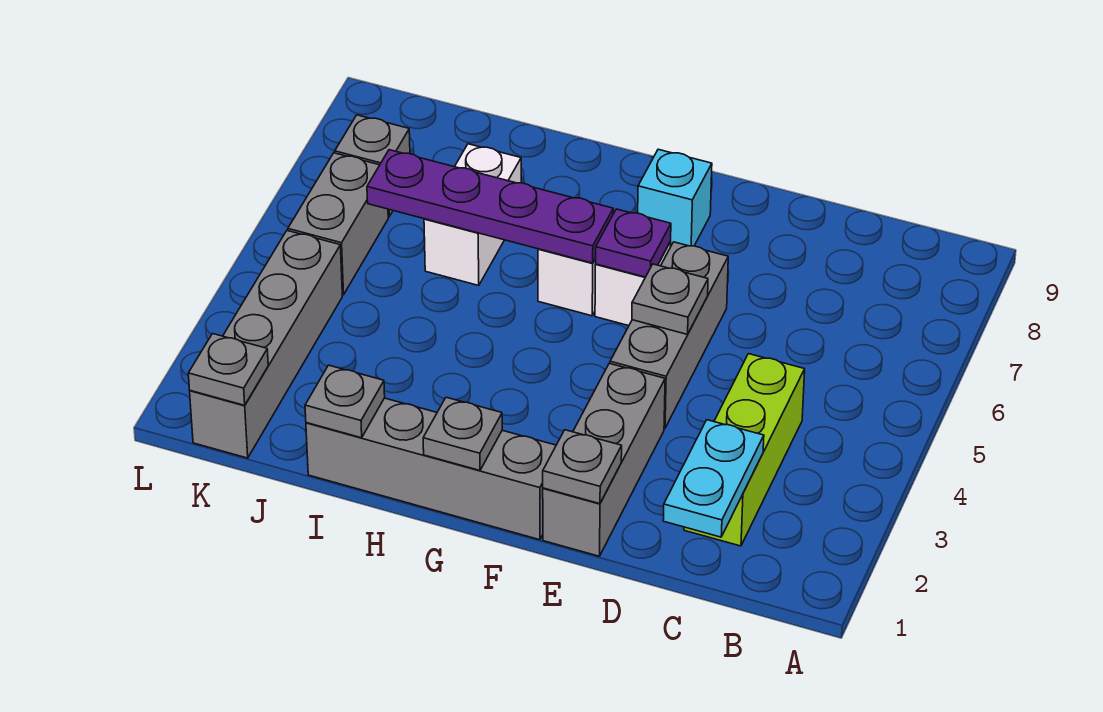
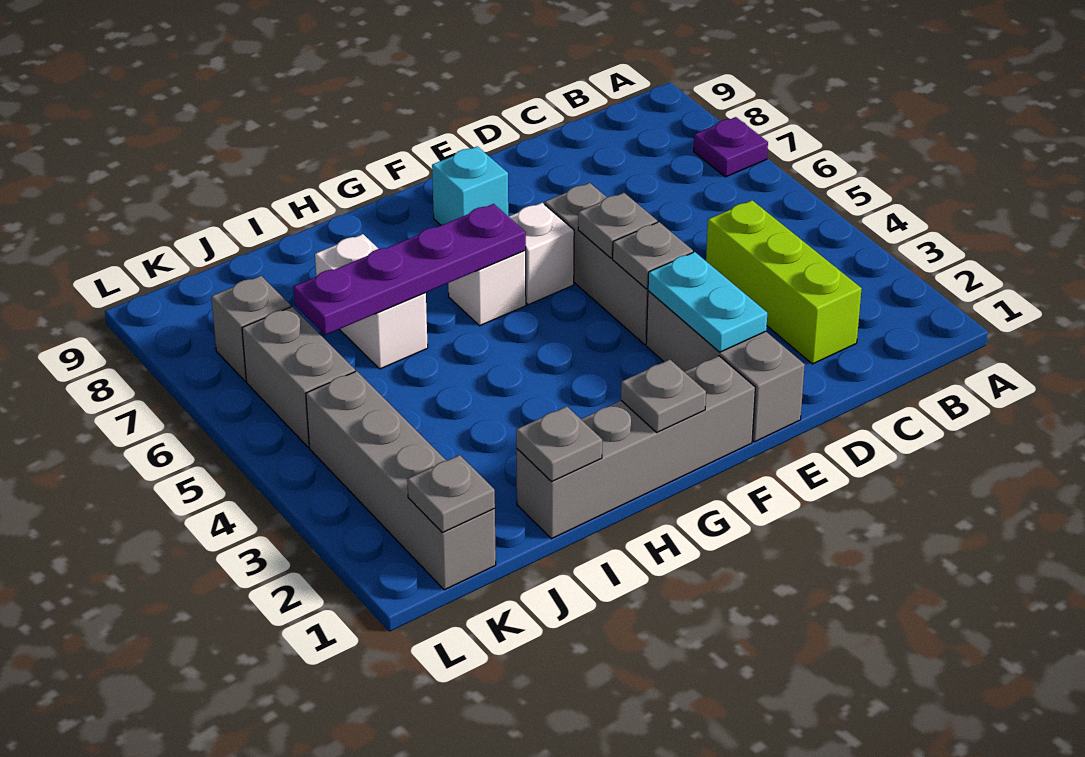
cyan plate C1:C2 level 2 -> cyan plate E2:E3 level 2
grey plate E1 level 2 -> grey plate E4 level 2
purple plate F6 level 2 -> purple plate A7 level 1

